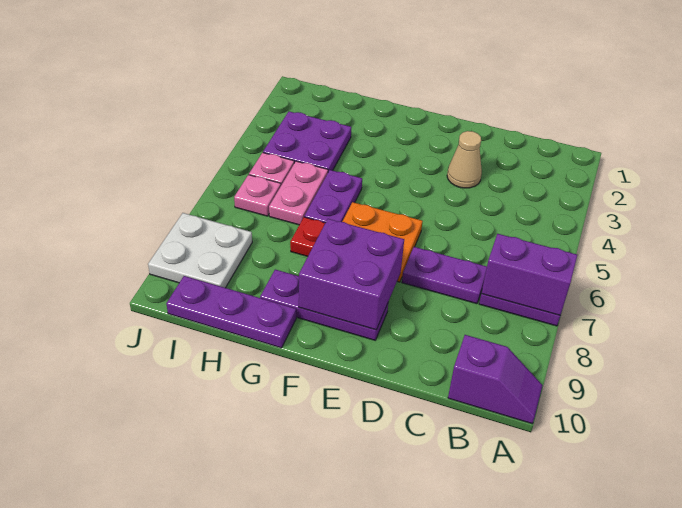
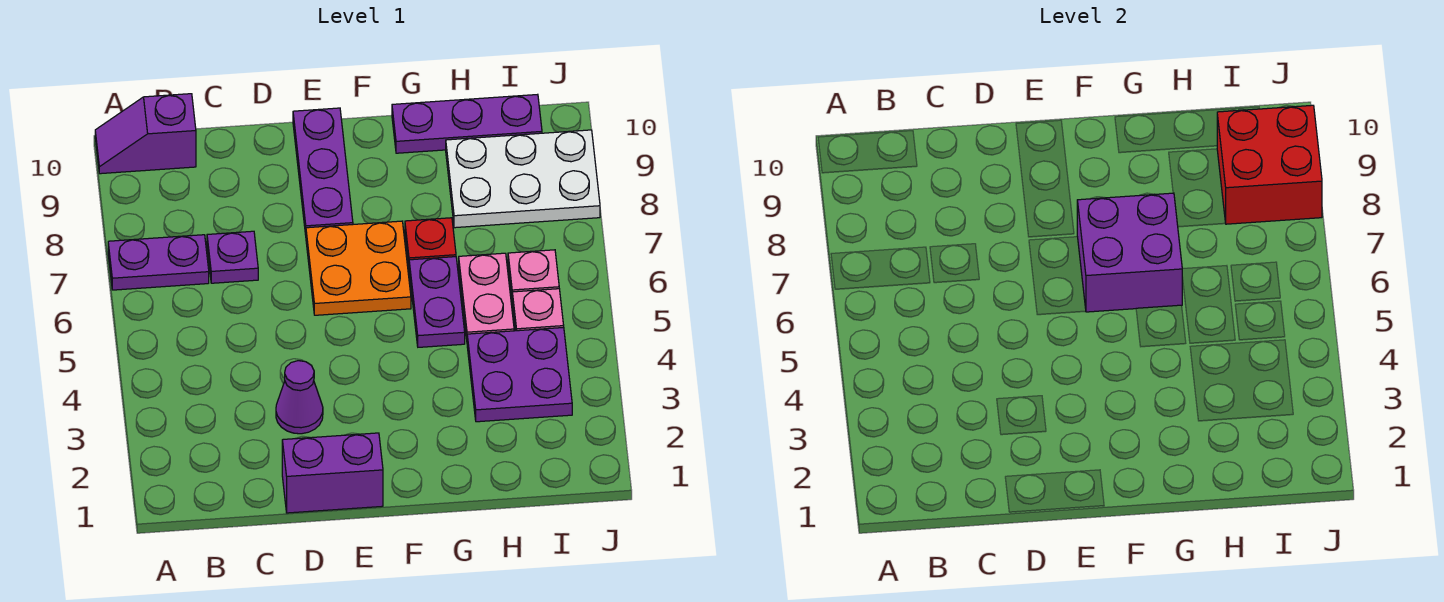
purple brick A7:B7 level 2 -> purple brick D1:E1 level 1
purple plate C7:D7 level 1 -> purple plate C7 level 1
tan cone D3 level 1 -> purple cone D3 level 1
purple brick E8:F9 level 2 -> purple brick F6:G7 level 2
purple plate E9:G9 level 1 -> purple plate E8:E10 level 1
white plate I8:J9 level 1 -> white plate H8:J9 level 1
none -> red brick I8:J9 level 2

